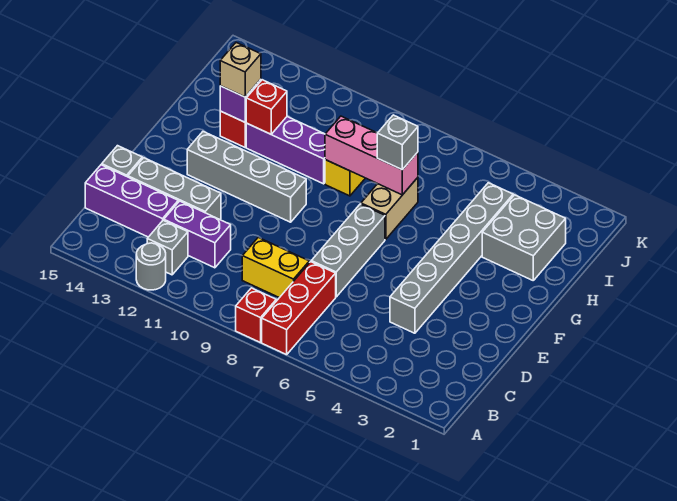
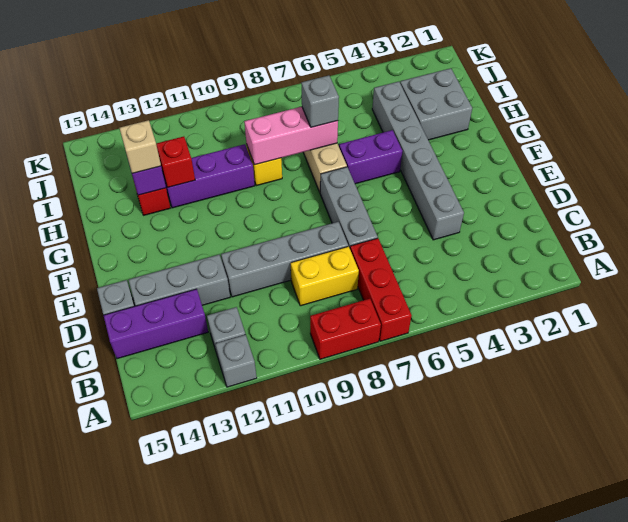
red brick A8 level 1 -> red brick A8:A9 level 1
grey round brick A12 level 1 -> grey brick A12 level 1
purple brick C11:C12 level 1 -> purple brick G5:G6 level 1
grey brick F10:F13 level 1 -> grey brick D8:D11 level 1

